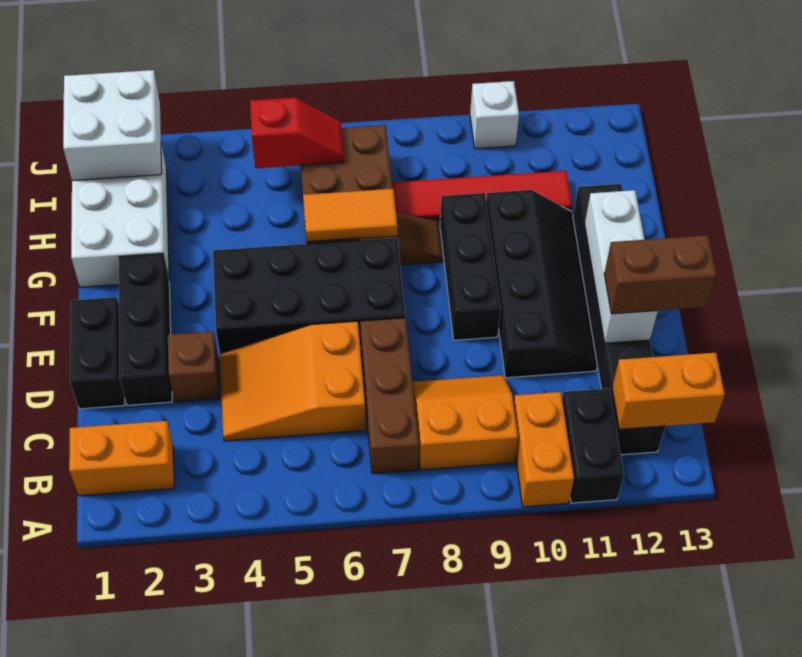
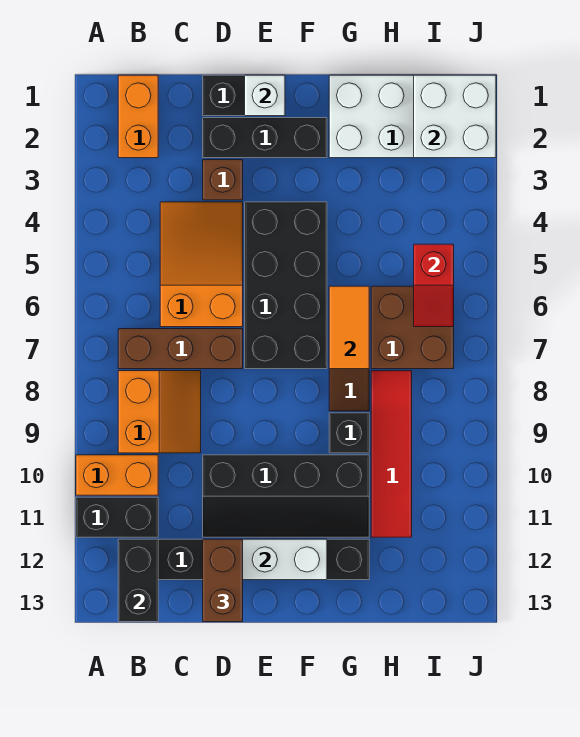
orange brick B12:B13 level 2 -> black brick B12:B13 level 2
black brick E9:G9 level 1 -> black brick G9 level 1
white brick J10 level 1 -> white brick E1 level 2

